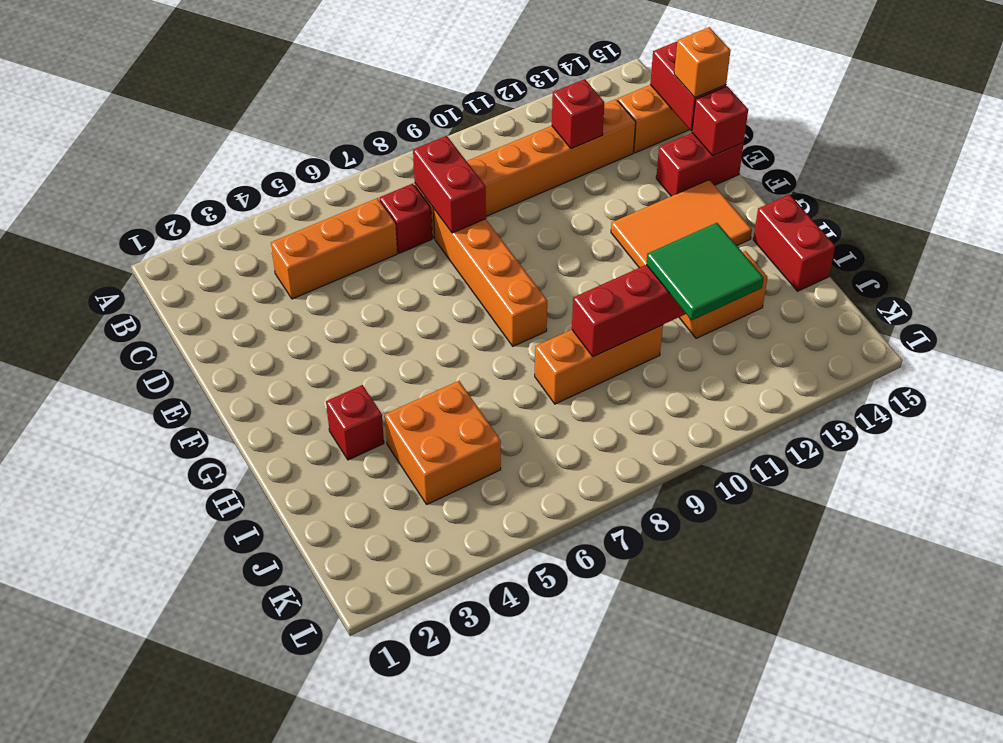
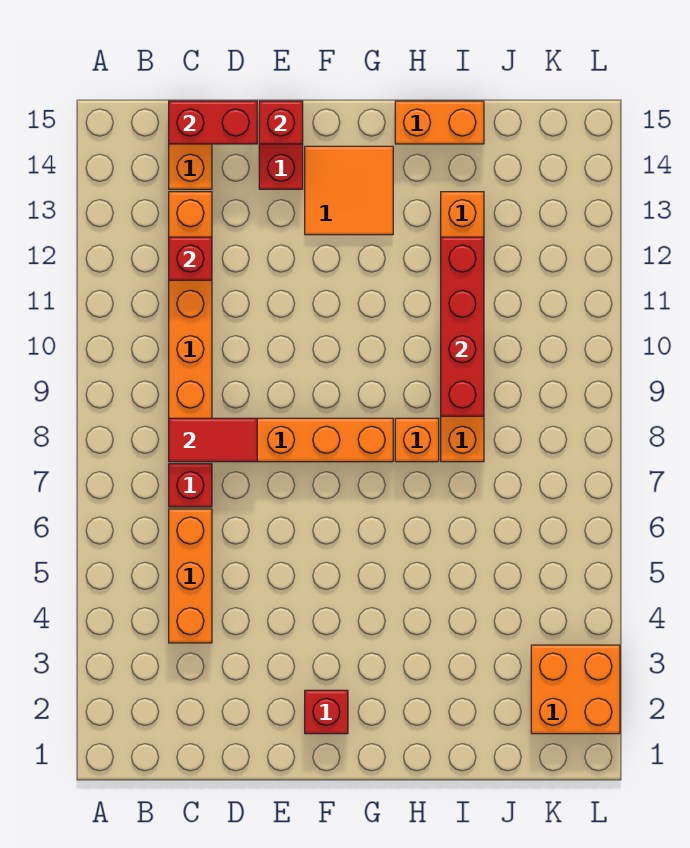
red brick C8:D8 level 2 -> red tile C8:D8 level 2
orange brick D15 level 3 -> orange brick H8 level 1
orange tile F12:G14 level 1 -> orange tile F13:G14 level 1
red brick H3 level 1 -> red brick F2 level 1
red brick H15:I15 level 1 -> orange brick H15:I15 level 1
orange brick I4:J5 level 1 -> orange brick K2:L3 level 1
green tile I11:J12 level 3 -> none

